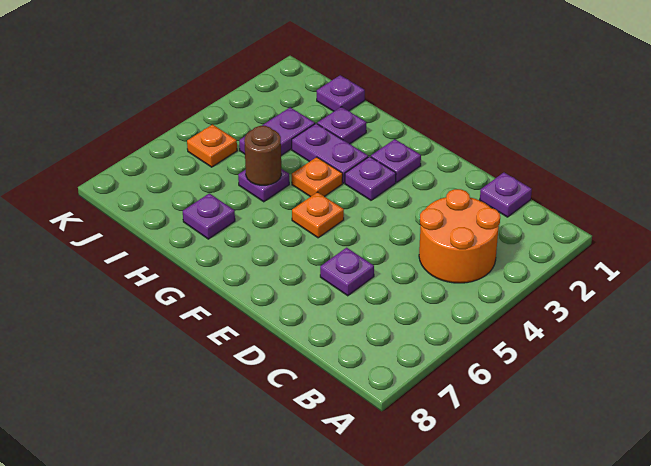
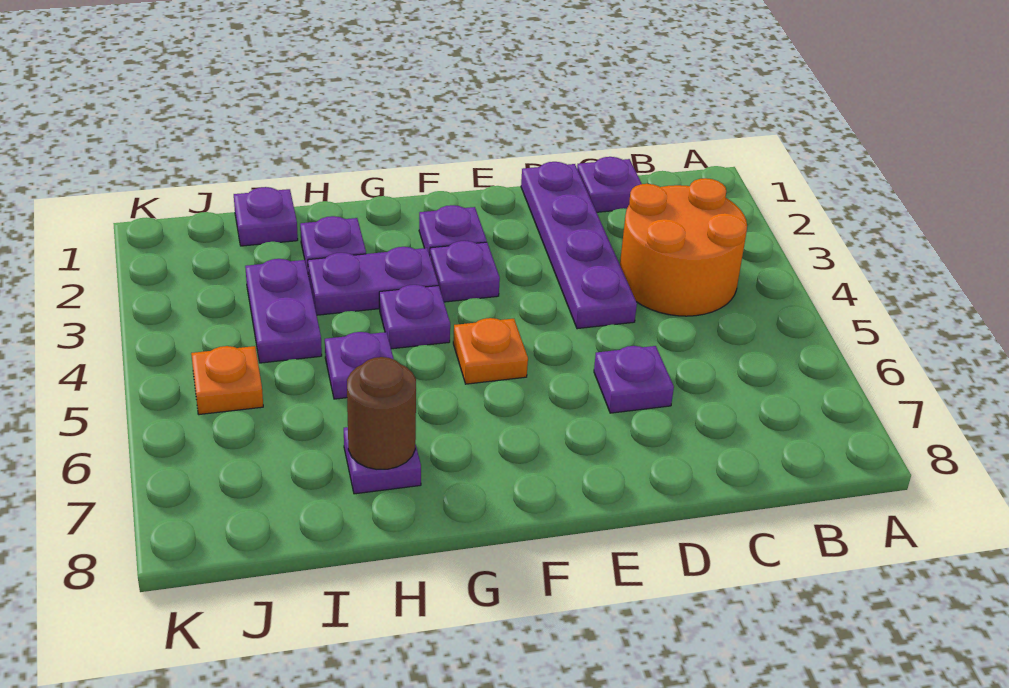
none -> purple plate D1:D4 level 1
orange plate G4 level 1 -> purple plate G4 level 1
brown round brick H5 level 2 -> brown round brick H7 level 2

